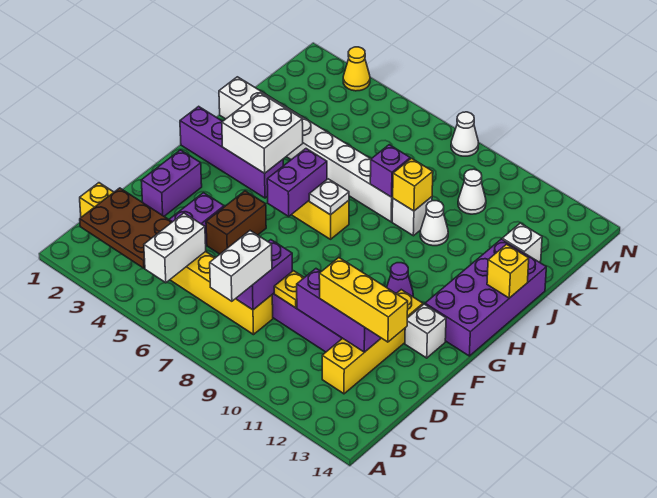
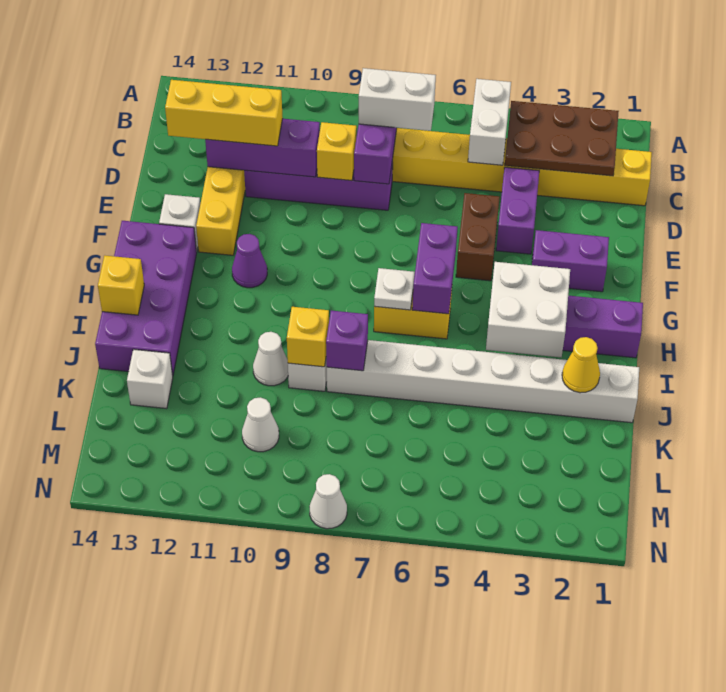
white brick B8:C8 level 3 -> white brick C7:C8 level 3
yellow plate D9 level 2 -> yellow brick D9 level 2
purple brick E2:F2 level 1 -> purple brick F2:F3 level 1
yellow cone N3 level 1 -> yellow cone J2 level 2

